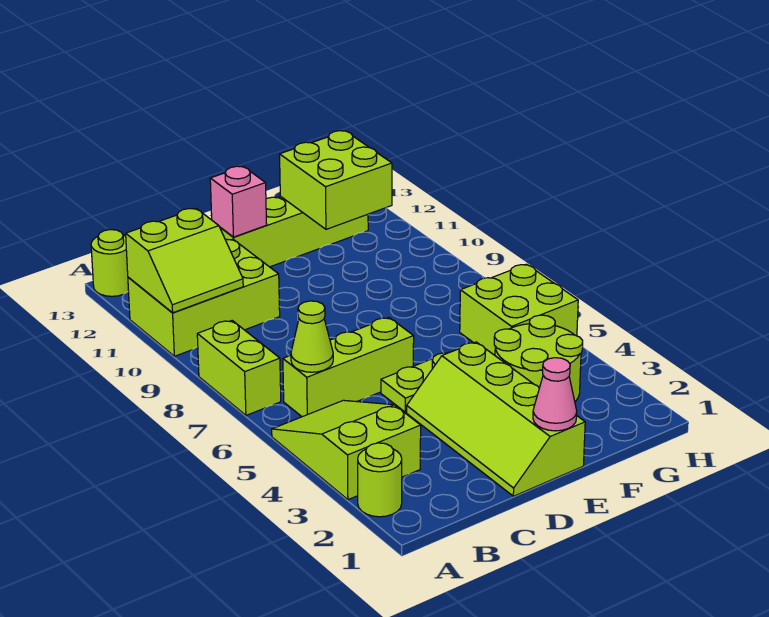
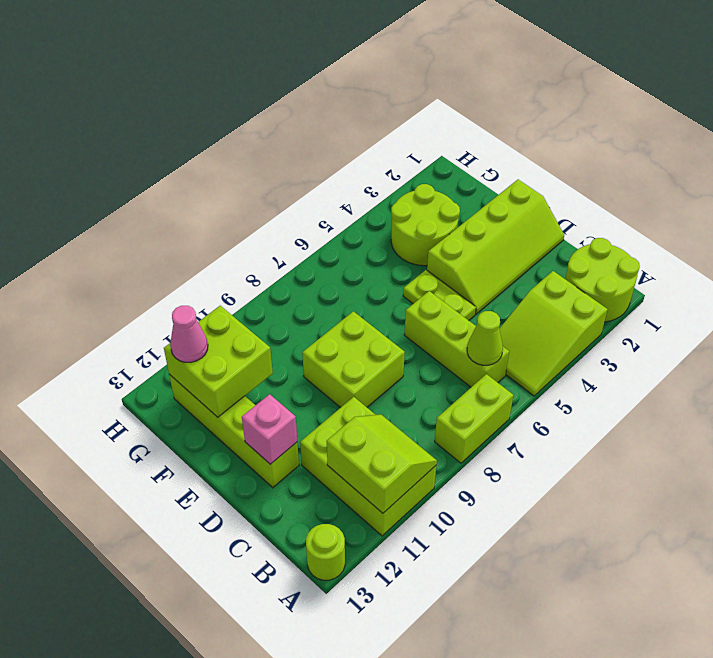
lime round brick A2 level 1 -> lime round brick A1:B2 level 1
pink cone E1 level 2 -> pink cone G12 level 3
lime brick G5:H6 level 1 -> lime brick D8:E9 level 1

